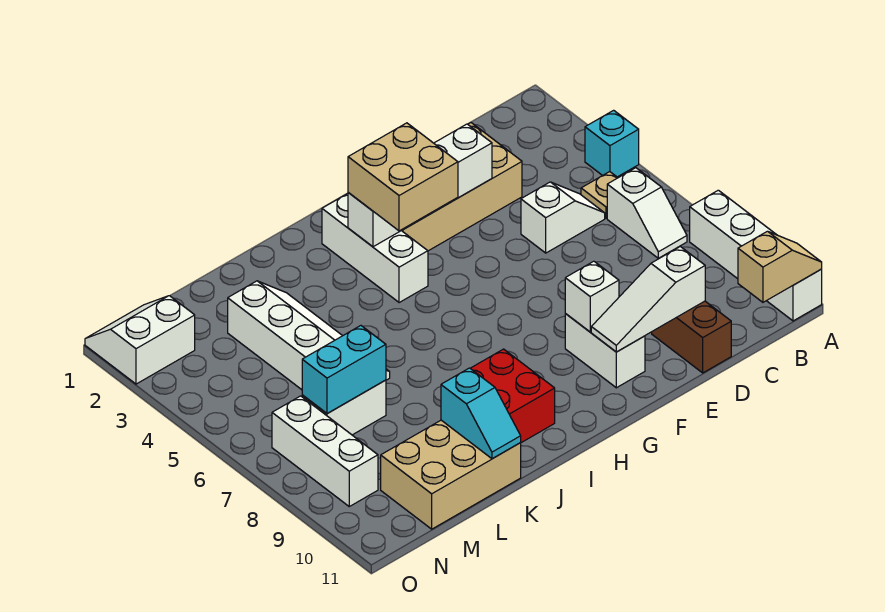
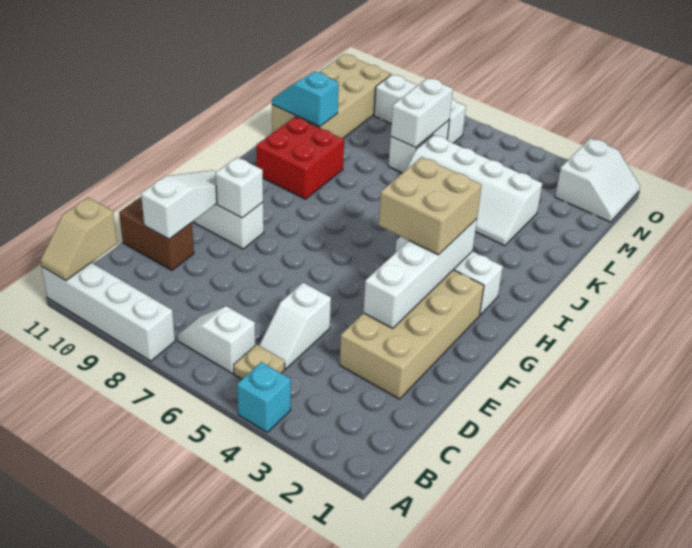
tan brick K10:M11 level 1 -> tan brick K10:N11 level 1
cyan brick L7:M7 level 2 -> white brick L7:M7 level 2

